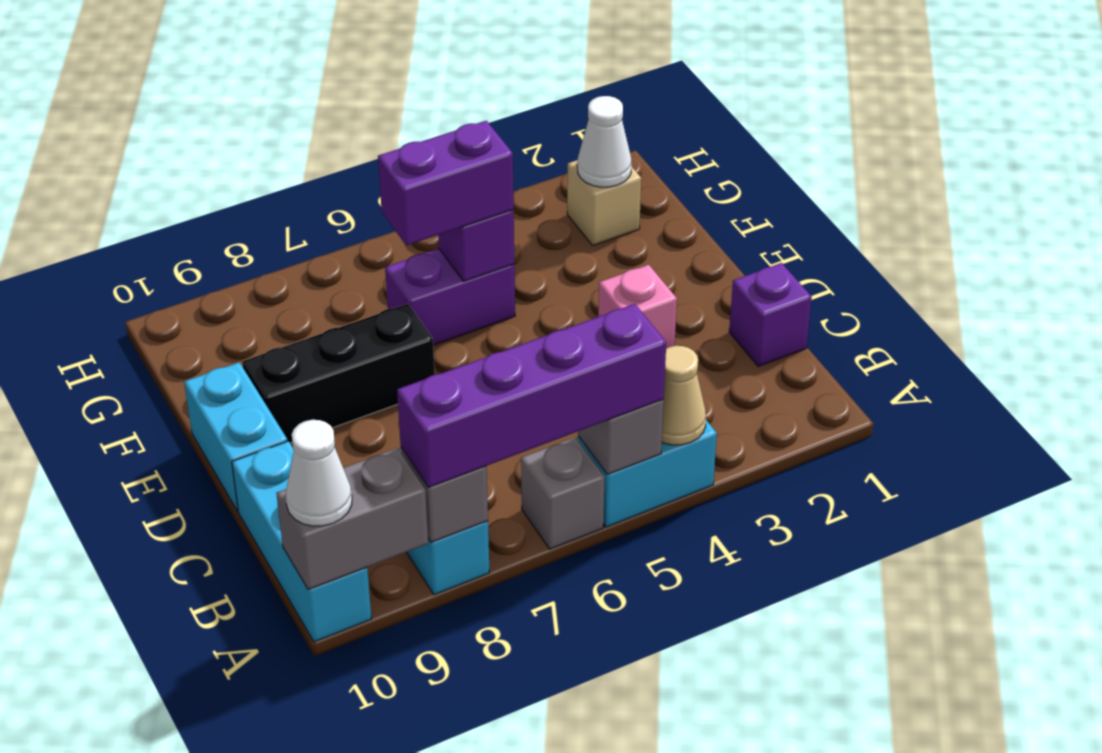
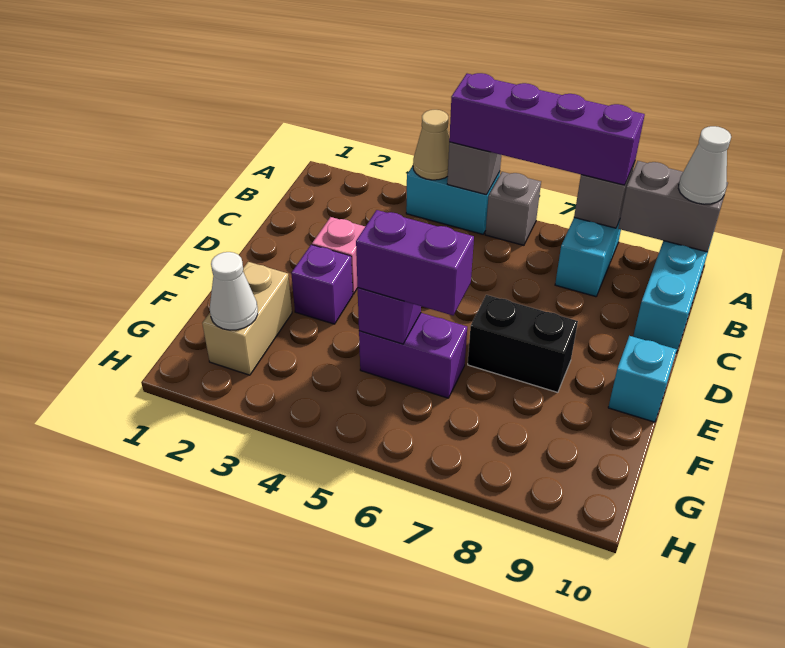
purple brick C1 level 1 -> purple brick E3 level 1
cyan brick D10:E10 level 1 -> cyan brick E10 level 1
black brick E7:E9 level 1 -> black brick E7:E8 level 1
tan brick G2 level 1 -> tan brick F2:G2 level 1

